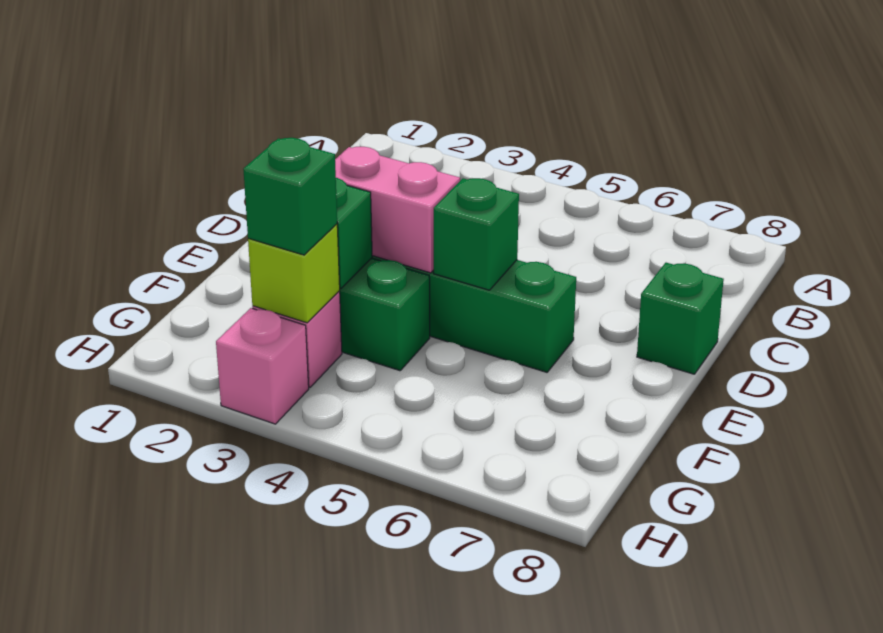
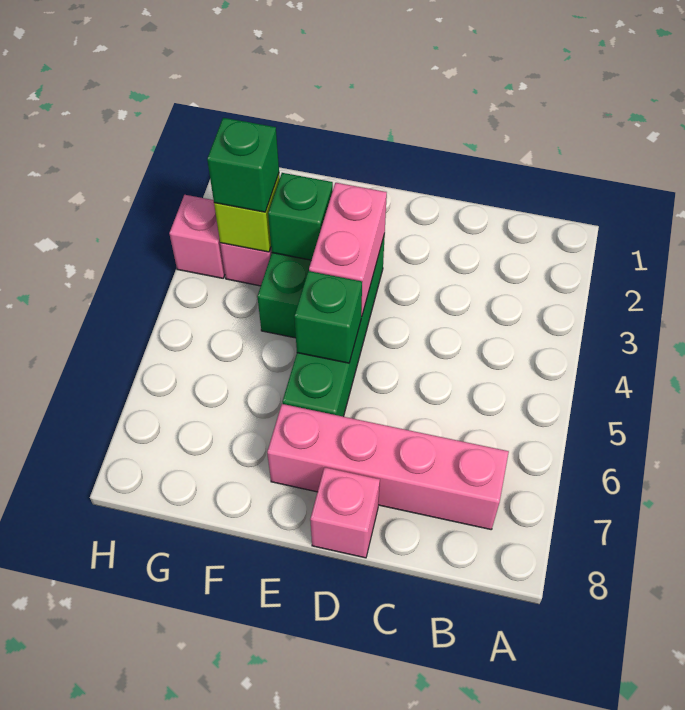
none -> pink brick B7:E7 level 1
green brick D8 level 1 -> pink brick D8 level 1

